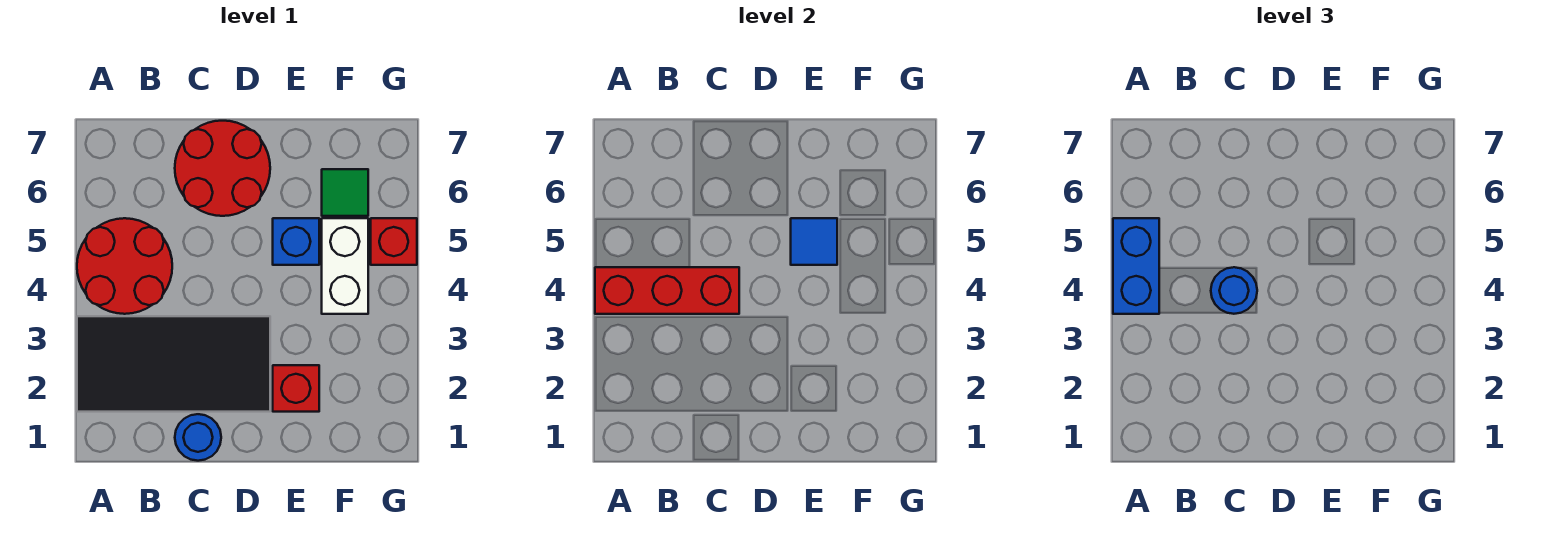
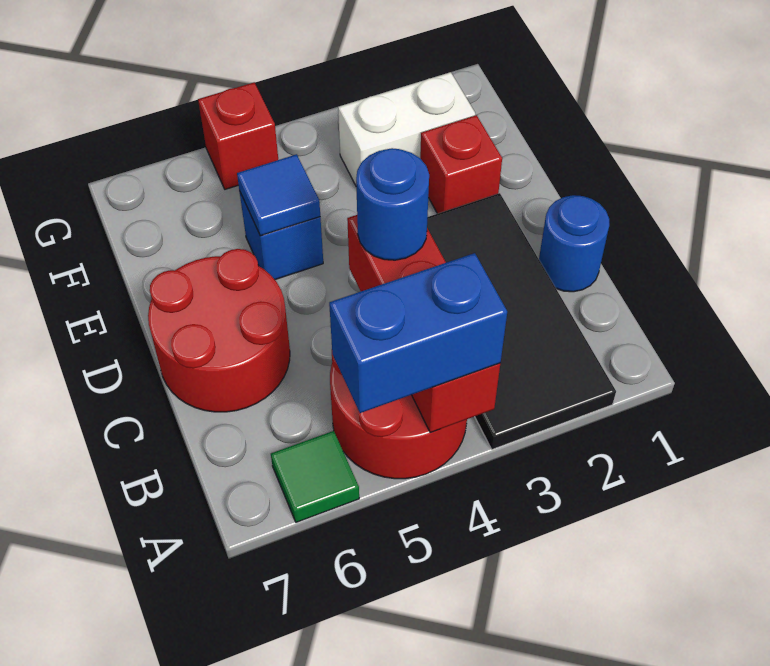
white brick F4:F5 level 1 -> white brick F2:F3 level 1
green tile F6 level 1 -> green tile A6 level 1

